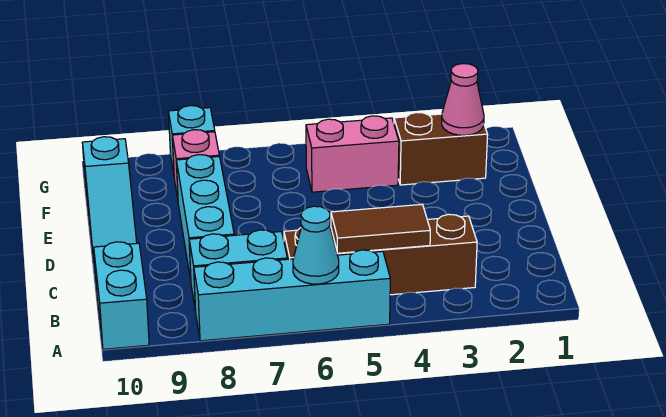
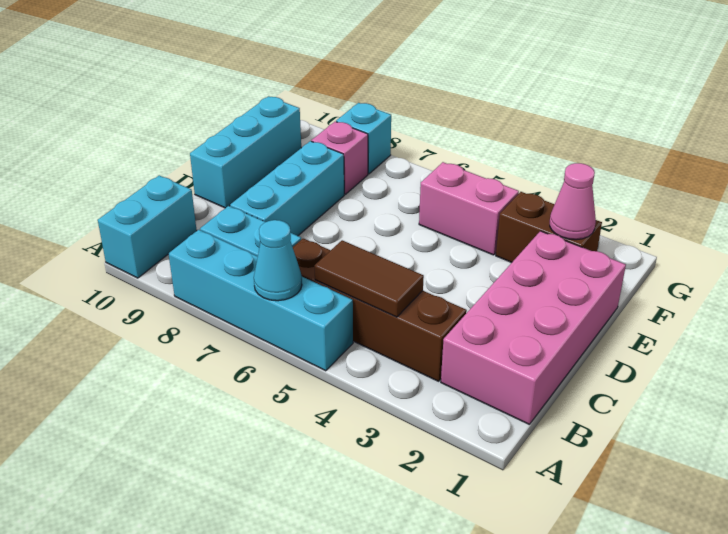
none -> pink brick B1:E2 level 1
cyan slope D10:F10 level 1 top F -> cyan brick D10:F10 level 1

